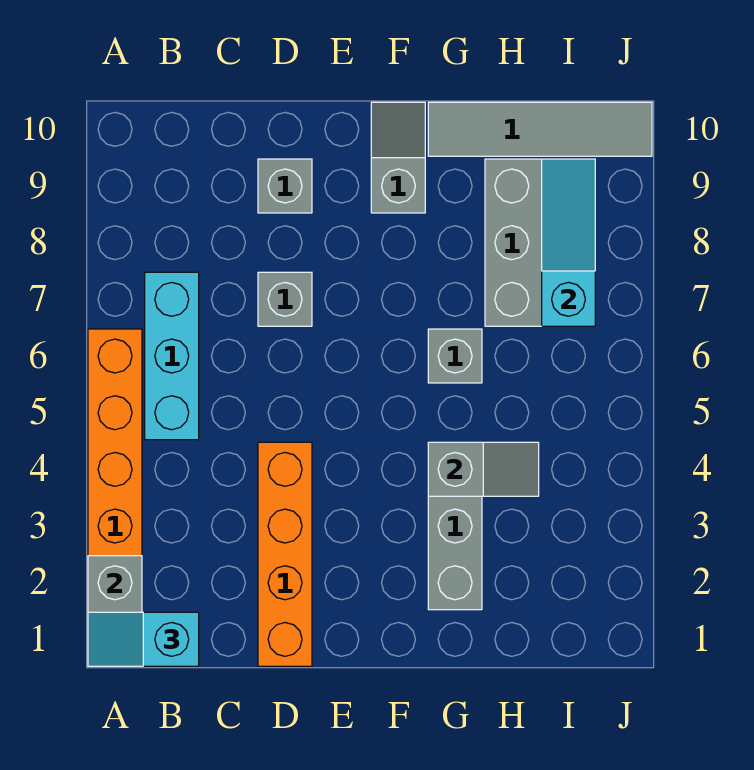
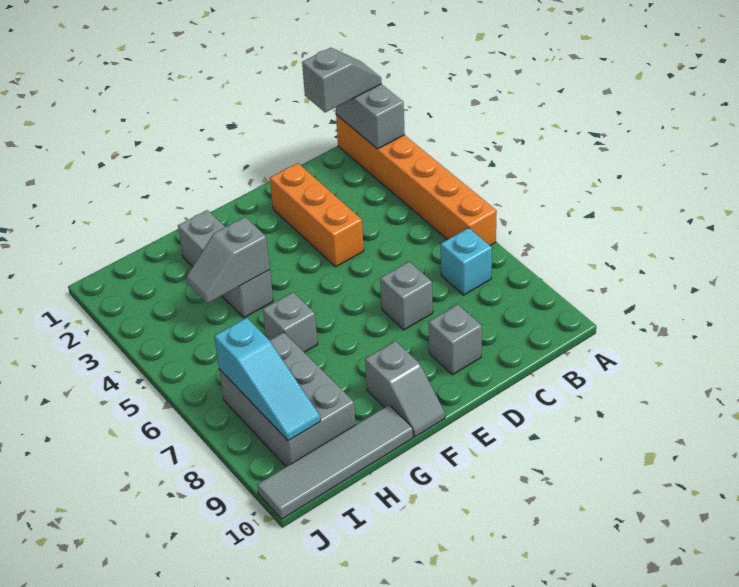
cyan slope A1:B1 level 3 top B -> grey slope A1:B1 level 3 top B
cyan brick B5:B7 level 1 -> cyan brick B7 level 1
orange brick D1:D4 level 1 -> orange brick D2:D4 level 1

